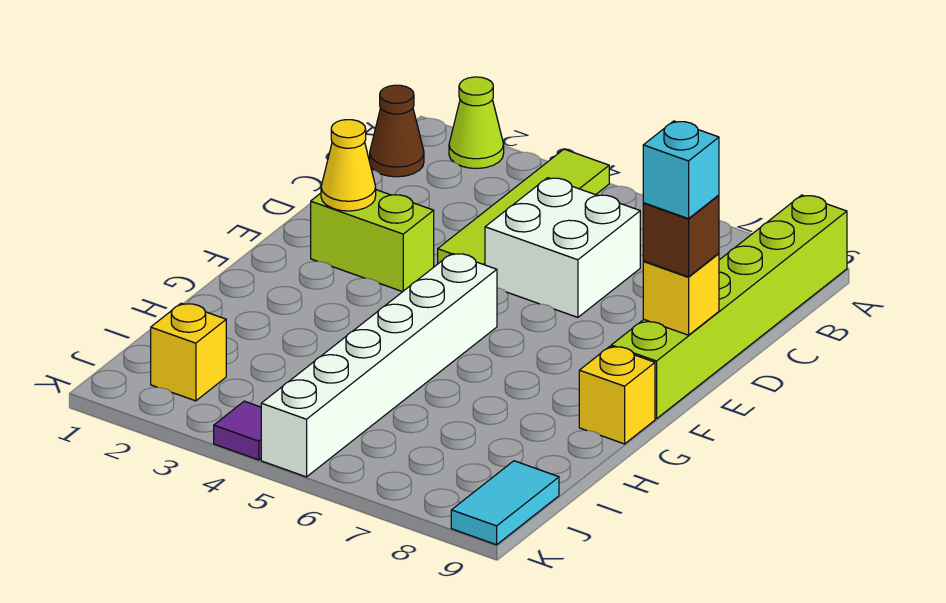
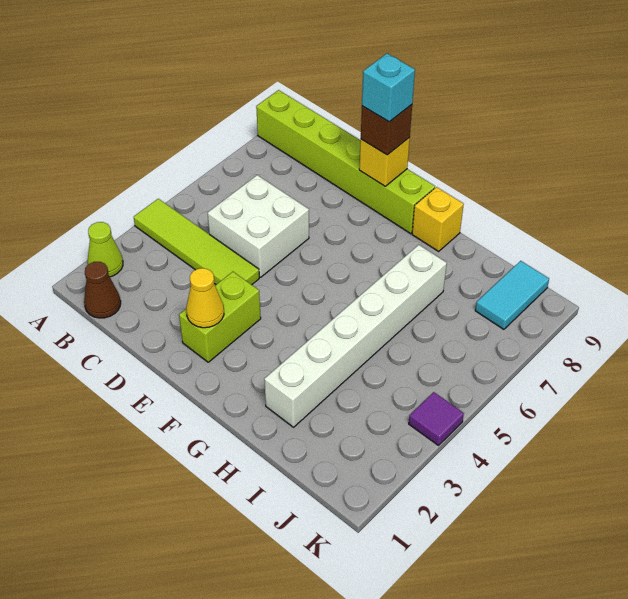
white brick F5:K5 level 1 -> white brick H2:H7 level 1
yellow brick J2 level 1 -> none
cyan tile J9:K9 level 1 -> cyan tile J8:J9 level 1

